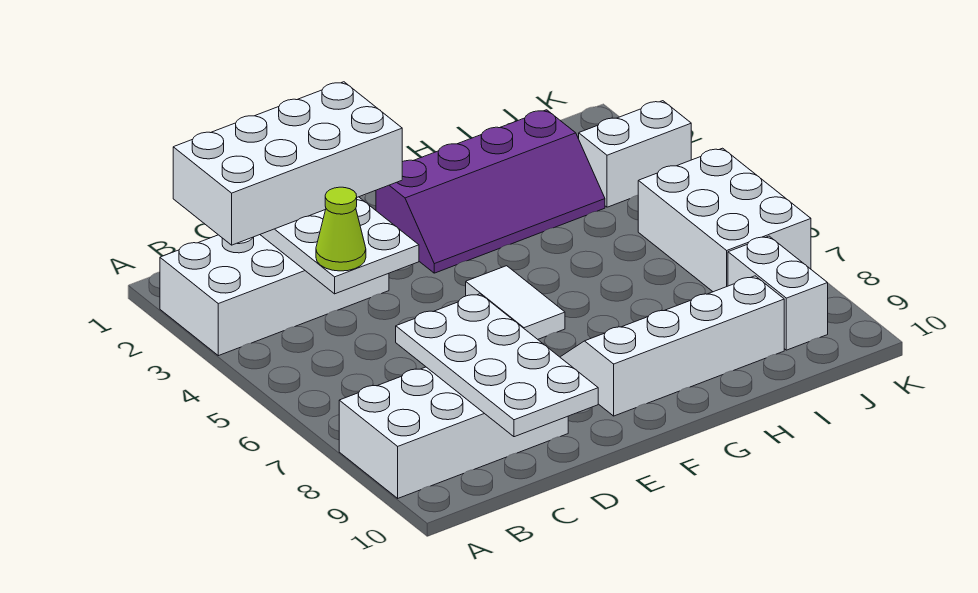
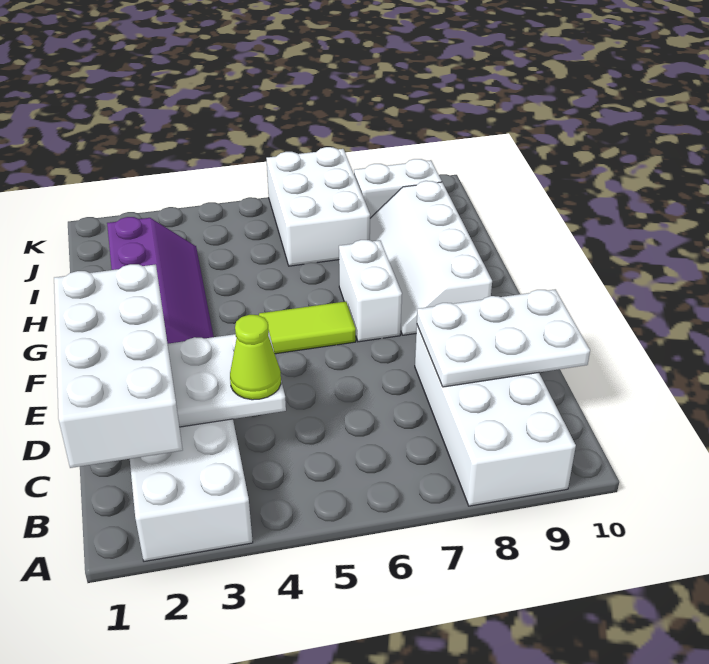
white plate C7:D10 level 2 -> white plate C8:D10 level 2
white tile F5:F6 level 1 -> lime tile F5:F6 level 1
white brick J3:K3 level 1 -> white brick F7:G7 level 1
white brick J5:K7 level 1 -> white brick I6:K7 level 1

